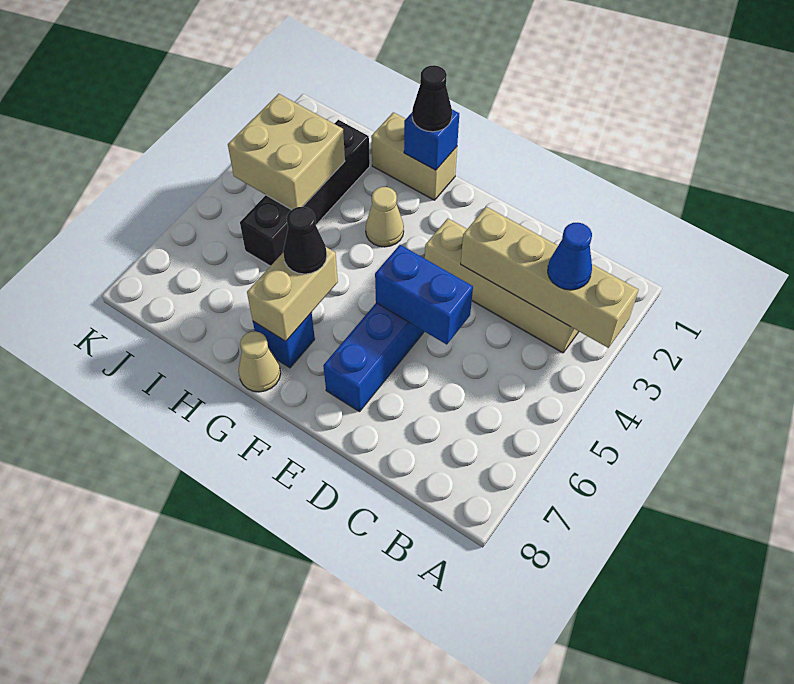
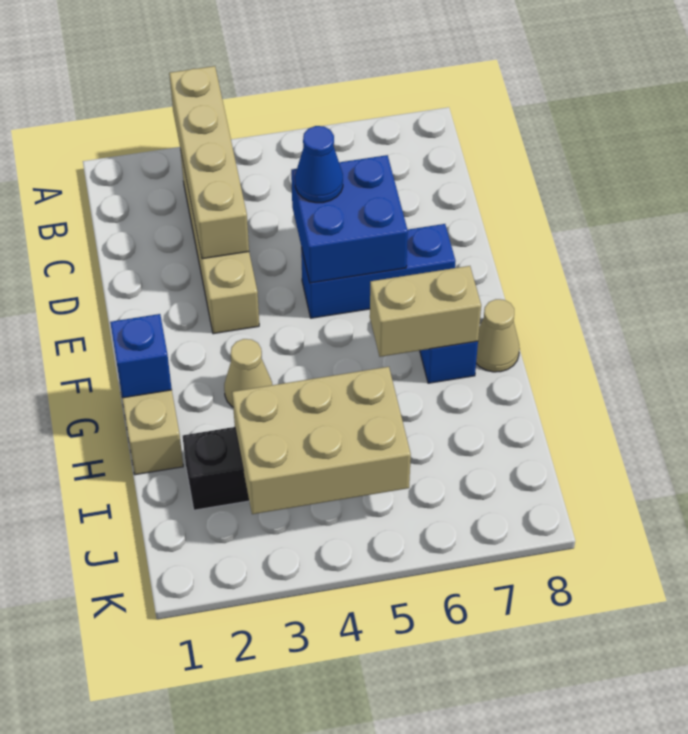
blue cone B3 level 3 -> blue cone D5 level 3
blue brick D5:E5 level 2 -> blue brick D5:E6 level 2
black cone G1 level 3 -> none
black cone G6 level 3 -> none
tan brick I3:J4 level 2 -> tan brick I3:J5 level 2

